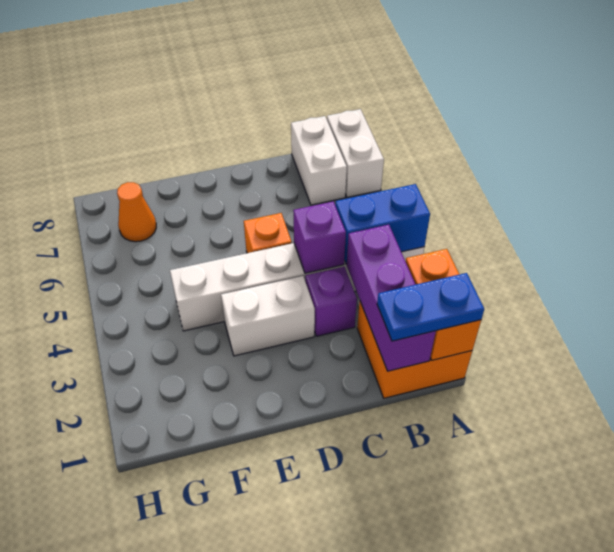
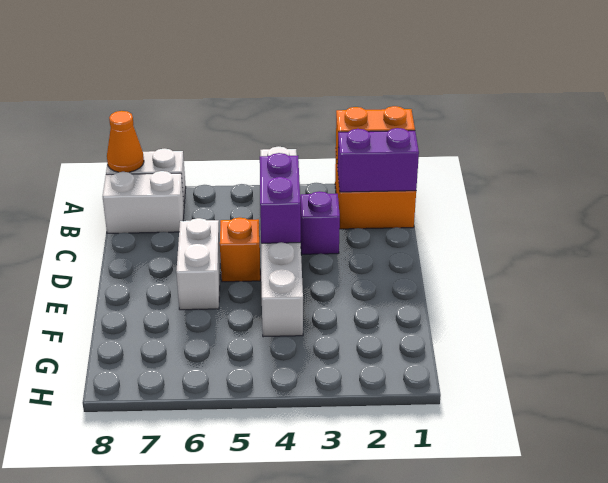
blue plate A1:B1 level 3 -> none
blue brick A4:B4 level 2 -> none
purple brick B1:B3 level 2 -> purple brick B1:B2 level 2
purple brick C4 level 2 -> purple brick C4:D4 level 2
white brick D3:E3 level 1 -> white brick D6:E6 level 1
orange cone G7 level 1 -> orange cone A8 level 2

